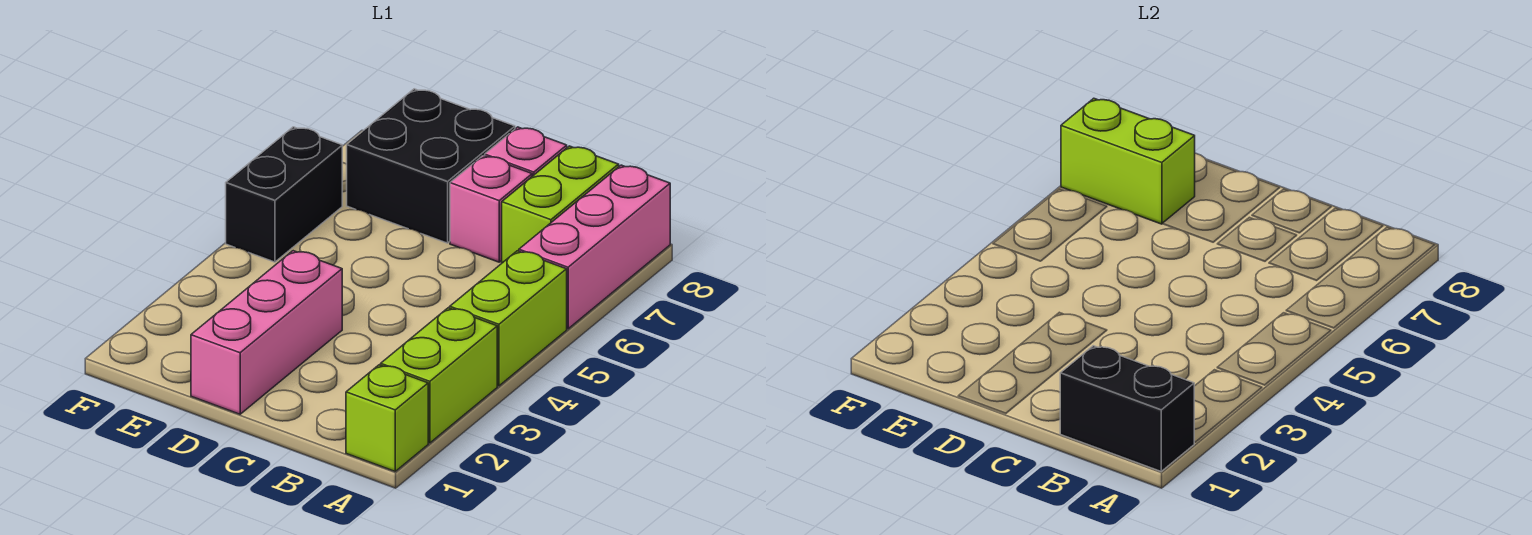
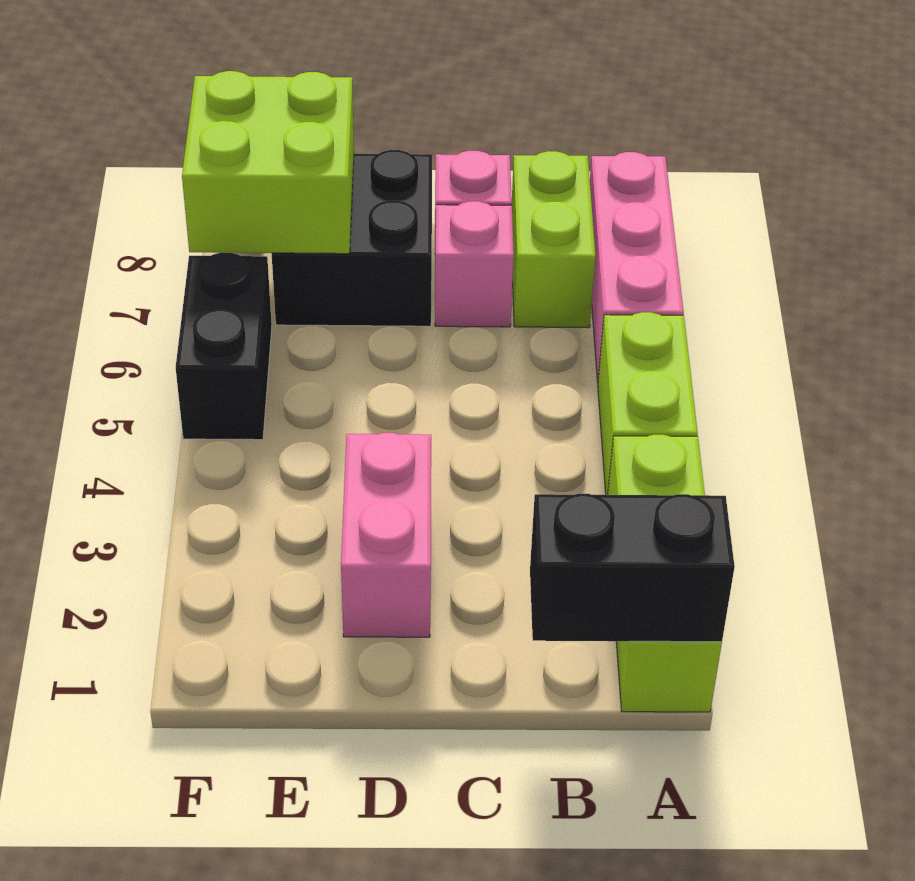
pink brick D1:D3 level 1 -> pink brick D2:D3 level 1
lime brick E7:F7 level 2 -> lime brick E7:F8 level 2

